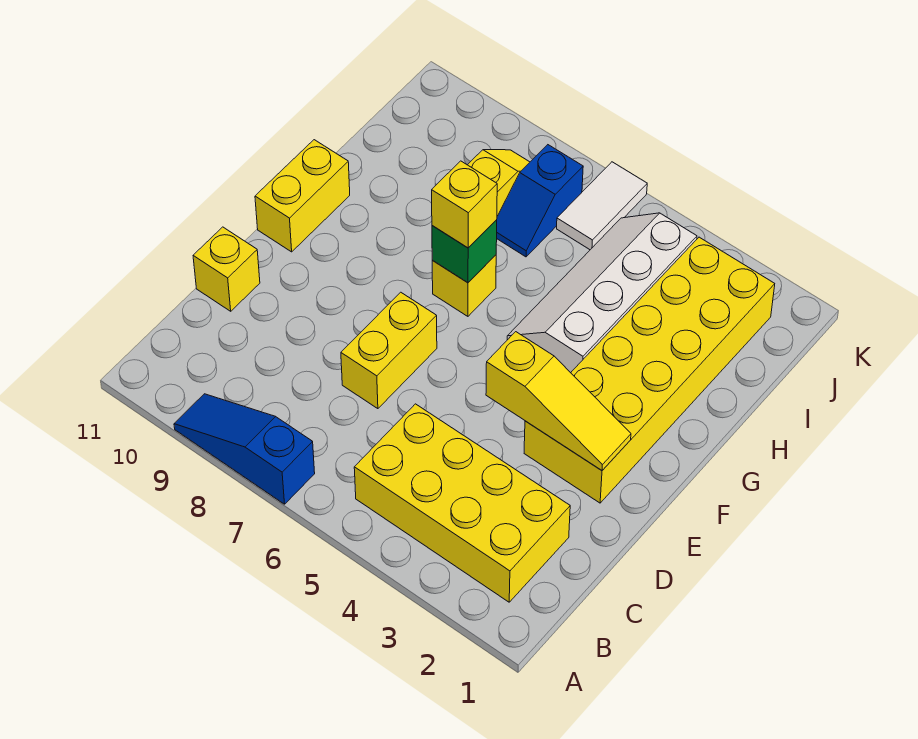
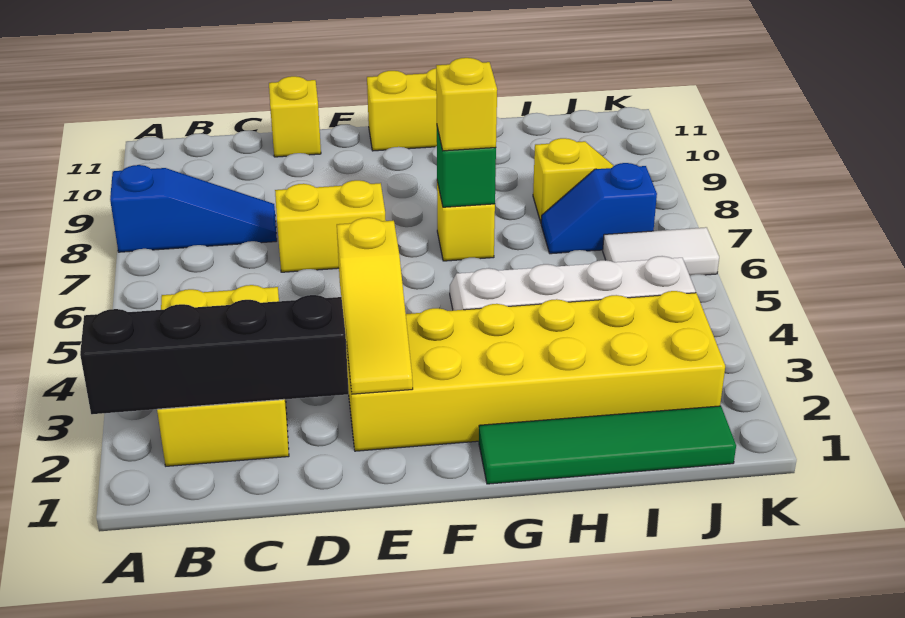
none -> black brick A2:D2 level 2
blue slope A7:A9 level 1 top 7 -> blue slope A8:C8 level 1 top A
yellow brick B2:C5 level 1 -> yellow brick B2:C4 level 1
none -> green tile G1:J1 level 1

